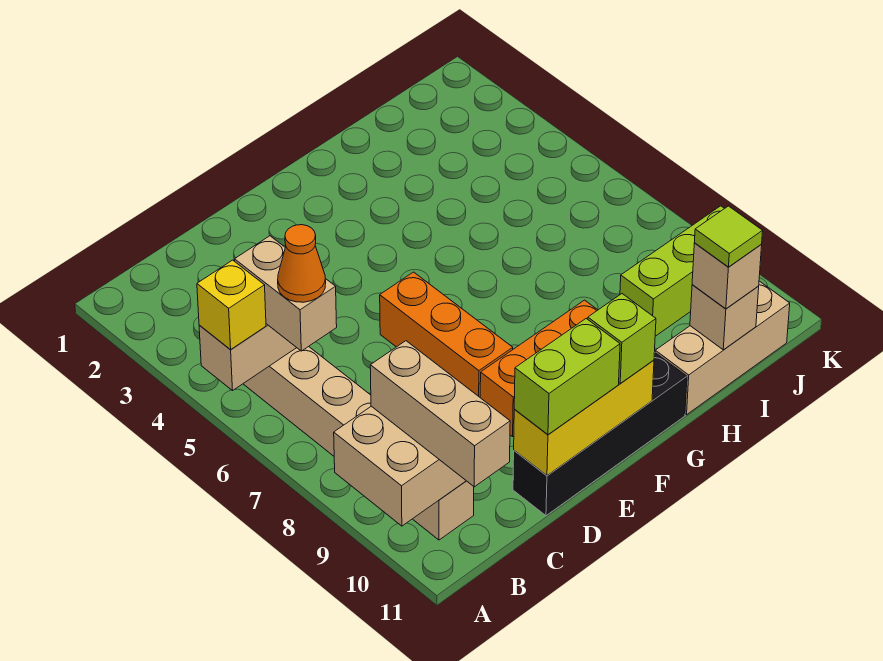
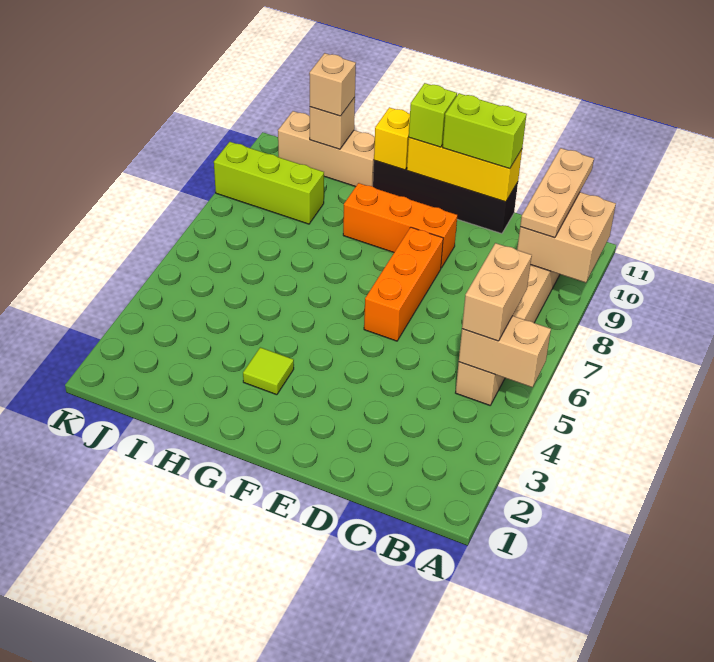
yellow brick A5 level 3 -> yellow brick G11 level 2
orange cone B6 level 4 -> none
tan brick B9:B11 level 3 -> tan plate B9:B11 level 3
lime tile I11 level 4 -> lime tile G3 level 1

